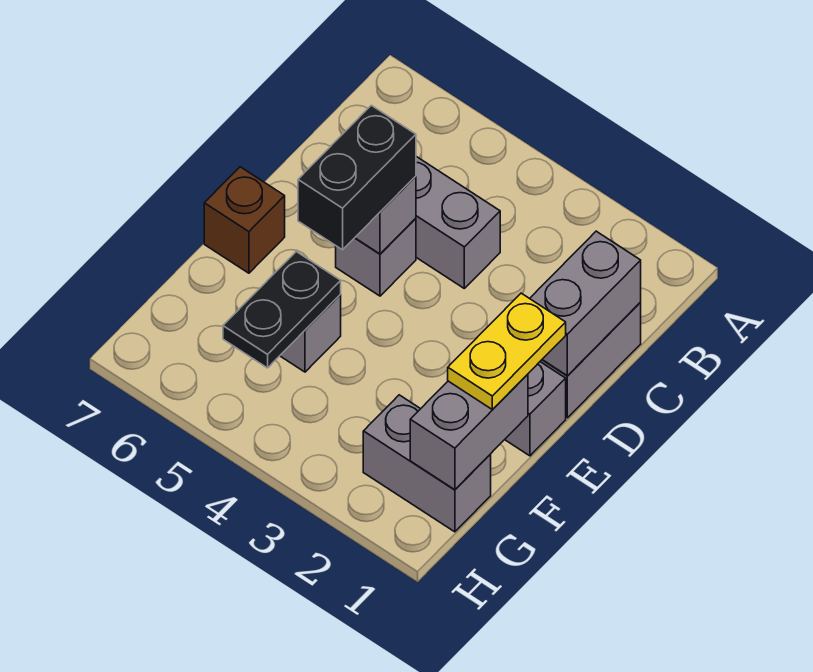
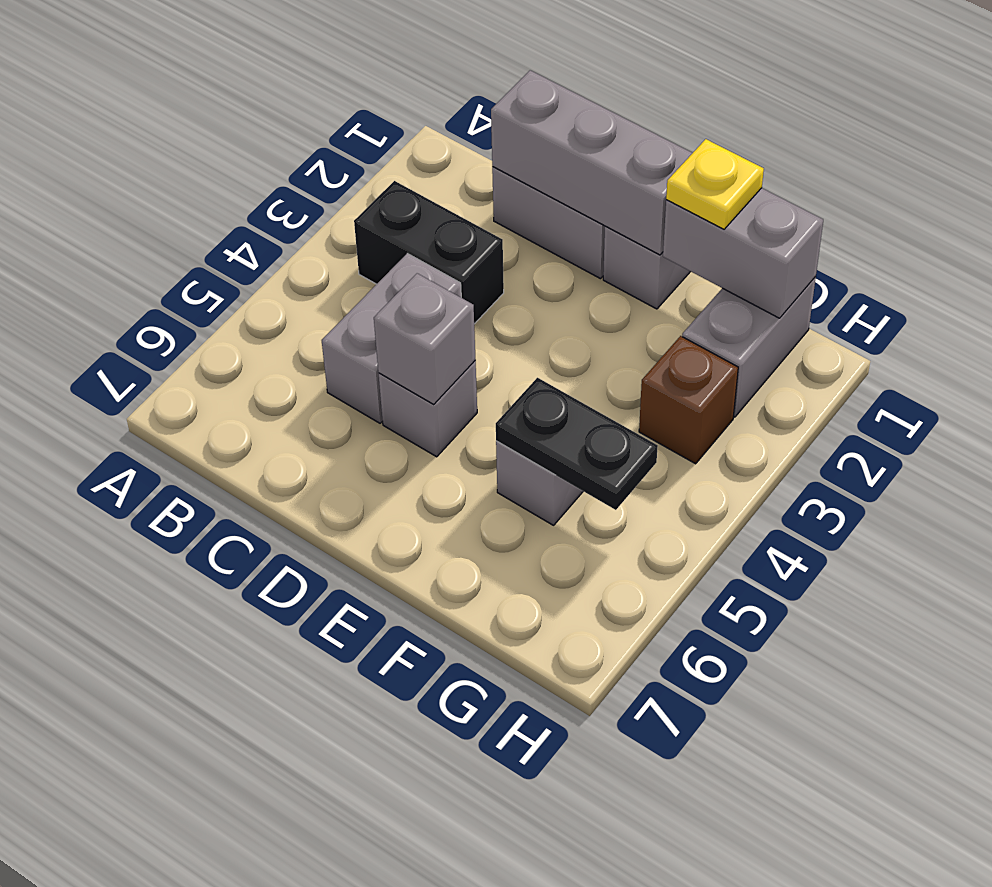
grey brick C1:D1 level 2 -> grey brick C1:E1 level 2
black brick D5:E5 level 3 -> black brick B3:C3 level 1
yellow plate E1:F1 level 3 -> yellow plate F1 level 3
brown brick E7 level 1 -> brown brick G3 level 1

